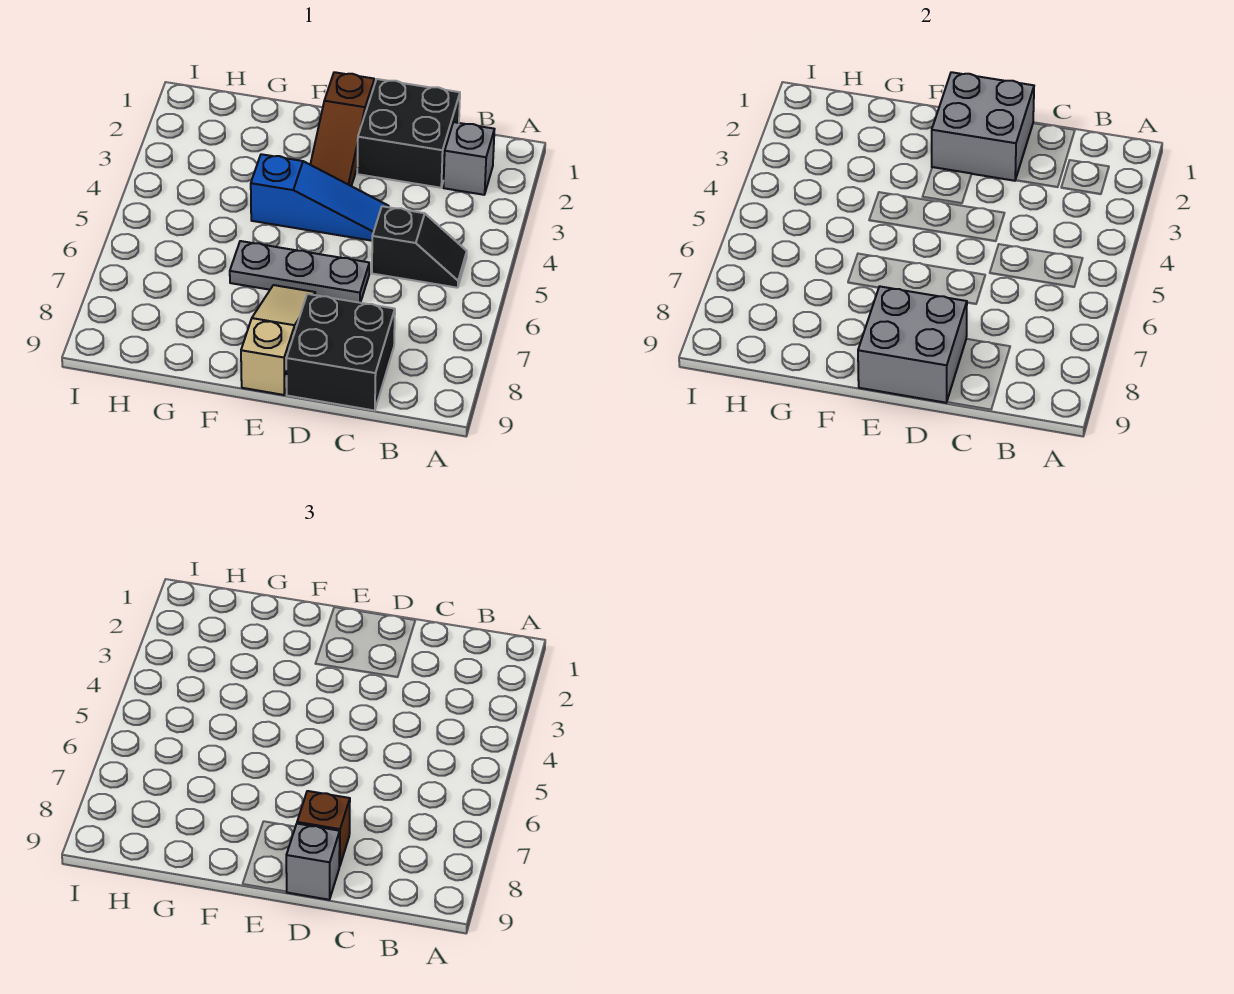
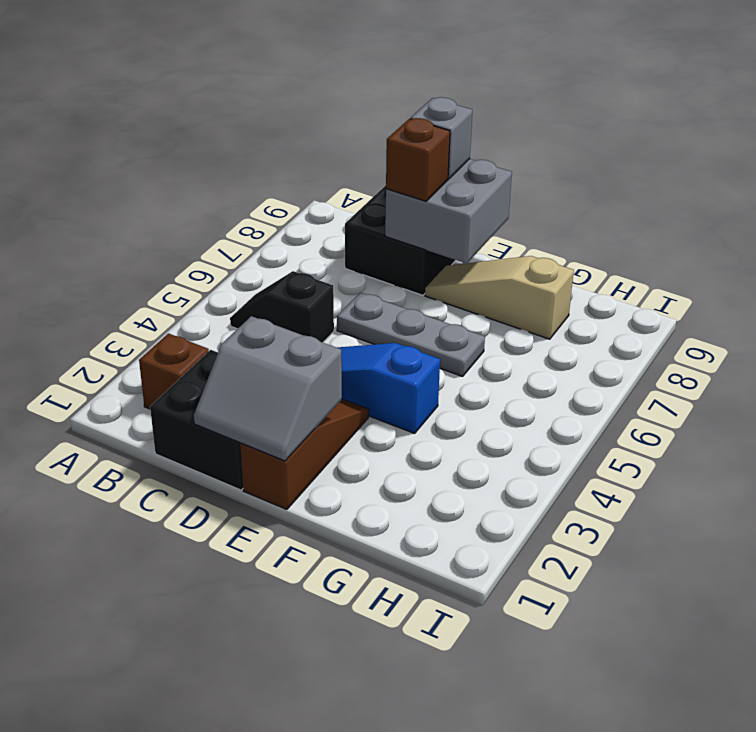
grey brick B2 level 1 -> brown brick B2 level 1
grey brick D1:E2 level 2 -> grey slope D1:E2 level 2 top 2
tan slope E7:E9 level 1 top 9 -> tan slope E8:G8 level 1 top G

